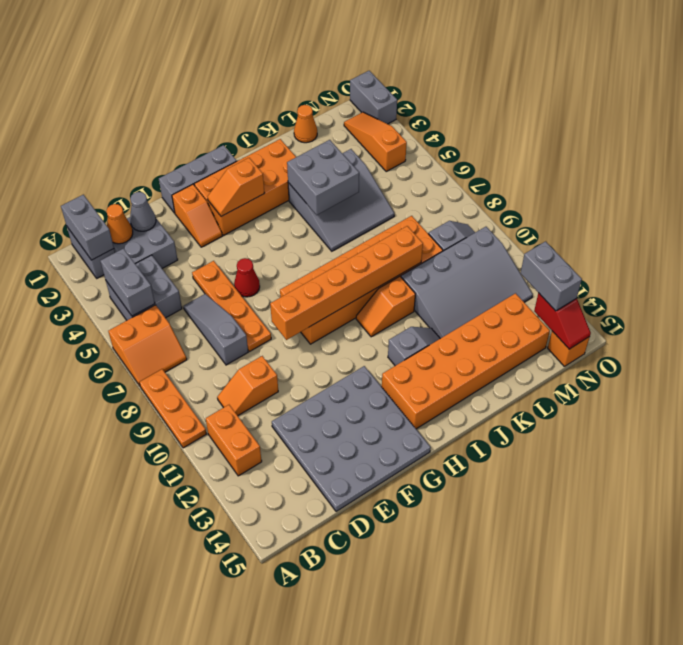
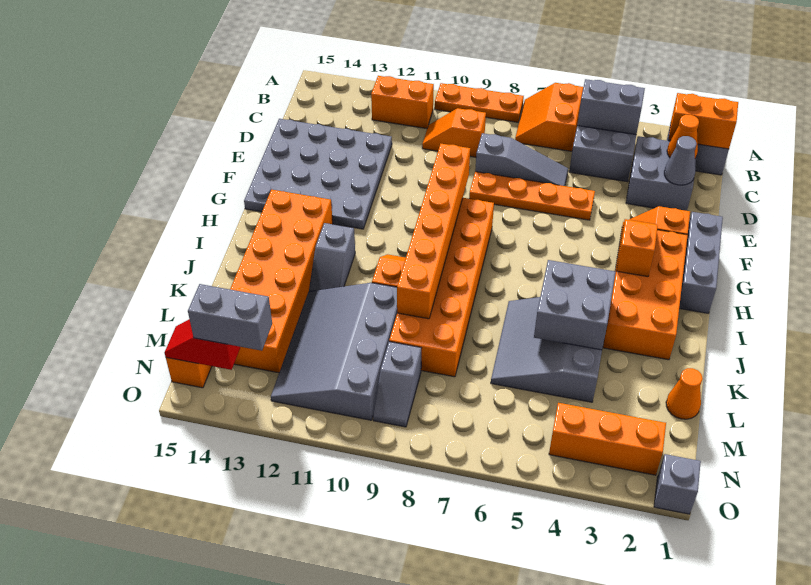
grey brick B1:B2 level 2 -> orange brick B1:B2 level 2
orange slope C10:D10 level 1 top D -> orange slope C9:C10 level 1 top 9
red cone F6 level 1 -> none
orange slope N2:N4 level 1 top 4 -> orange brick N2:N4 level 1
grey brick O1:O2 level 1 -> grey brick O1 level 1

